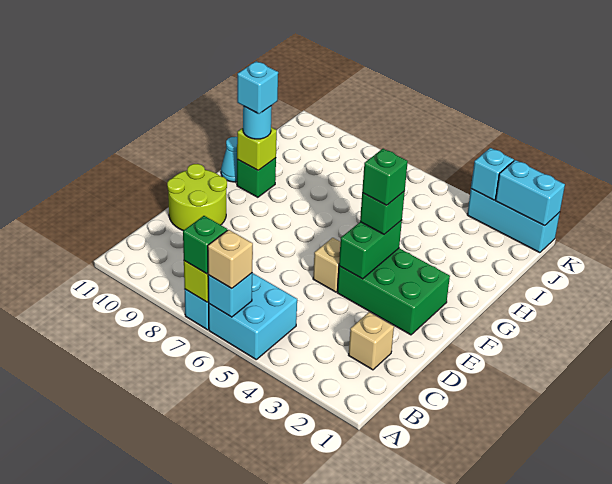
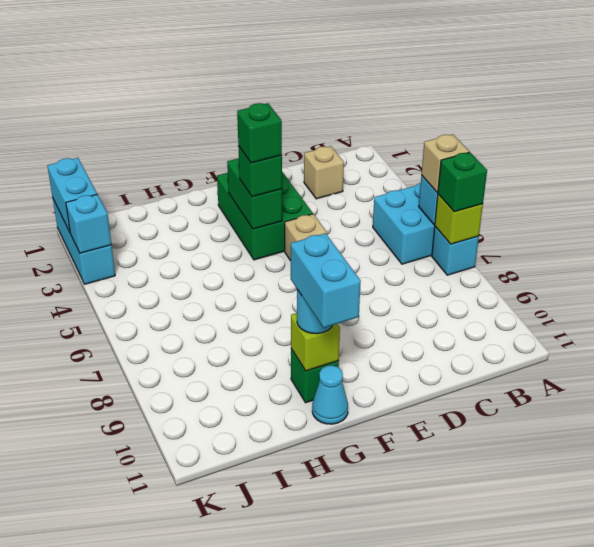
lime round brick D10:E11 level 1 -> none
green brick E4:F4 level 2 -> green brick F3:F4 level 2
cyan brick G10 level 4 -> cyan brick G10:G11 level 4

